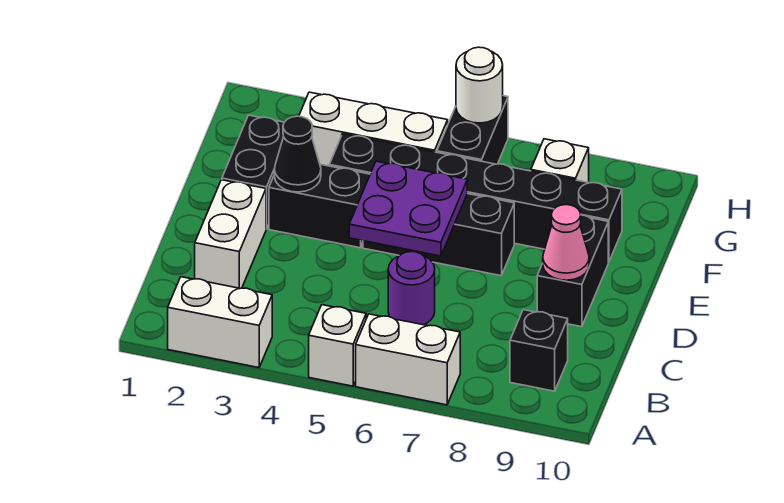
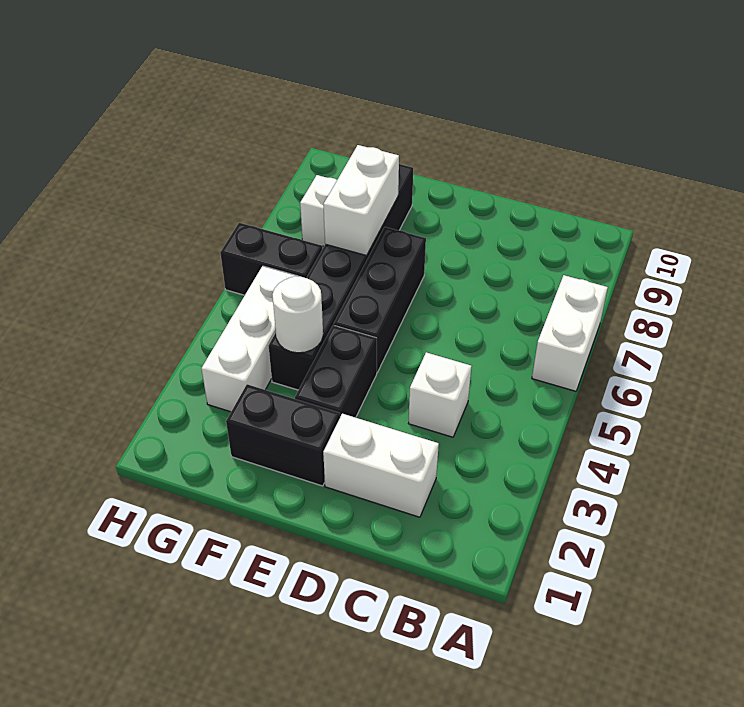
white brick A2:A3 level 1 -> white brick F7:F8 level 2
white brick A5 level 1 -> white brick C4 level 1
black brick B9 level 1 -> none
purple round brick C6 level 1 -> none
purple plate D5:E6 level 2 -> none
black brick D9:E9 level 1 -> none
pink cone D9 level 2 -> none
black cone E3 level 2 -> none
white round brick H6 level 2 -> white round brick F4 level 2

